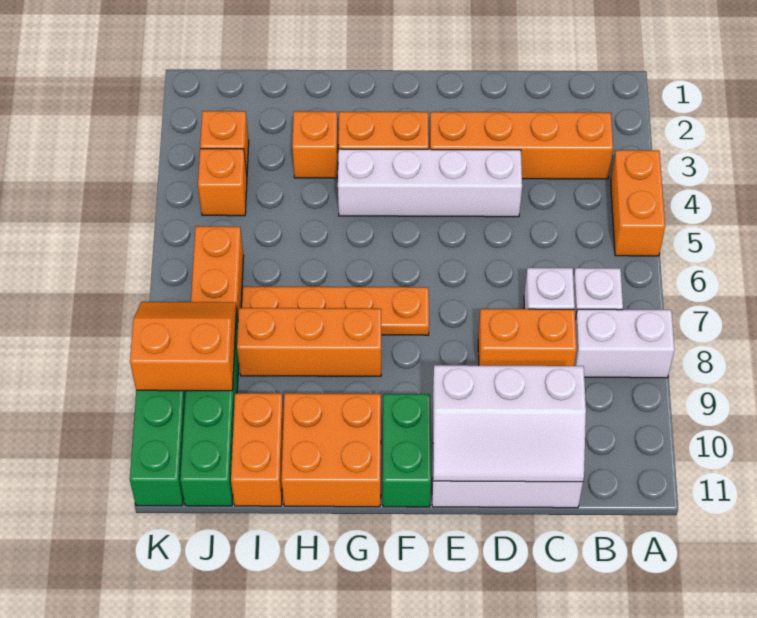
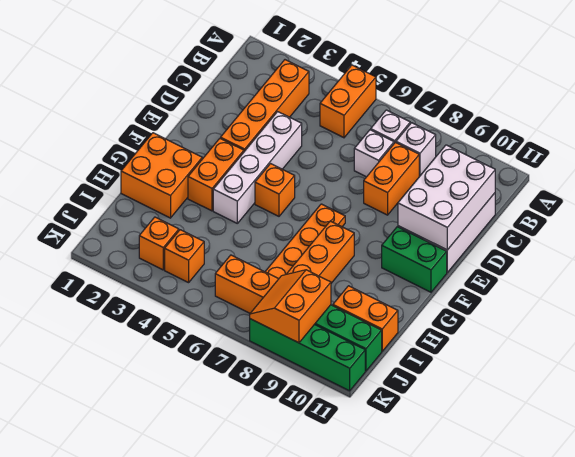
orange brick A4:A5 level 1 -> orange brick A5:B5 level 1
white brick A8:B8 level 1 -> white brick B8 level 1
white slope C10:E11 level 2 top 10 -> white brick C10:E11 level 2
orange brick G10:H11 level 1 -> orange brick G1:H2 level 1
orange brick H3 level 1 -> orange brick F5 level 1

